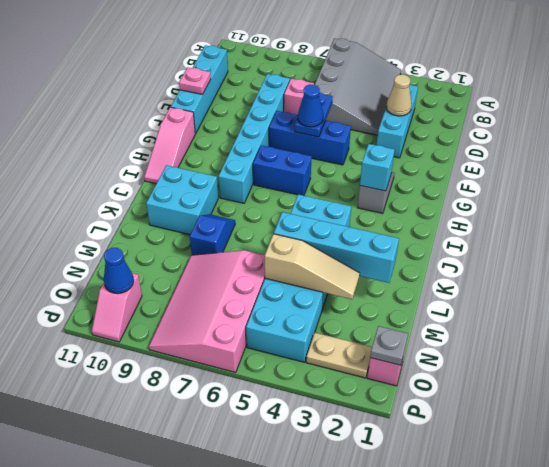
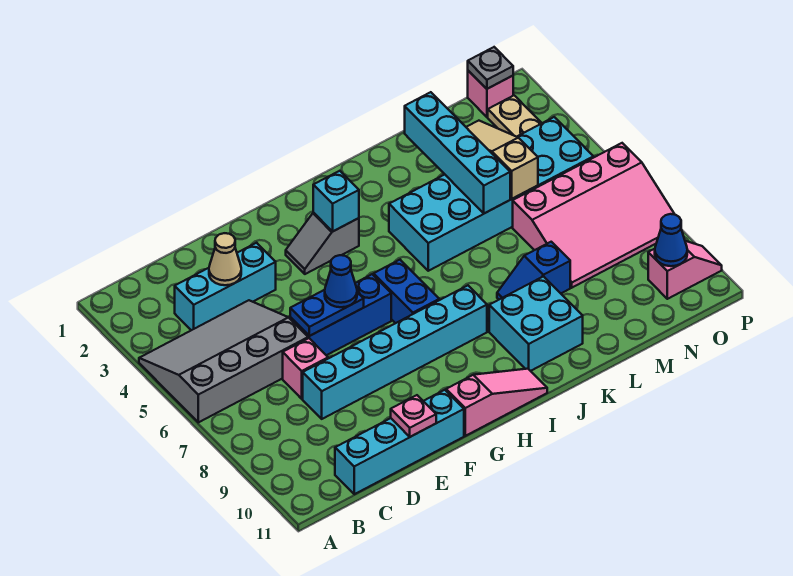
blue brick F5:F7 level 1 -> blue brick E6:G6 level 1

